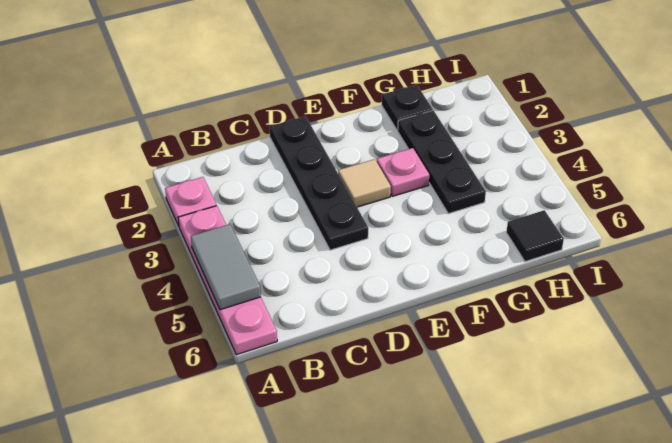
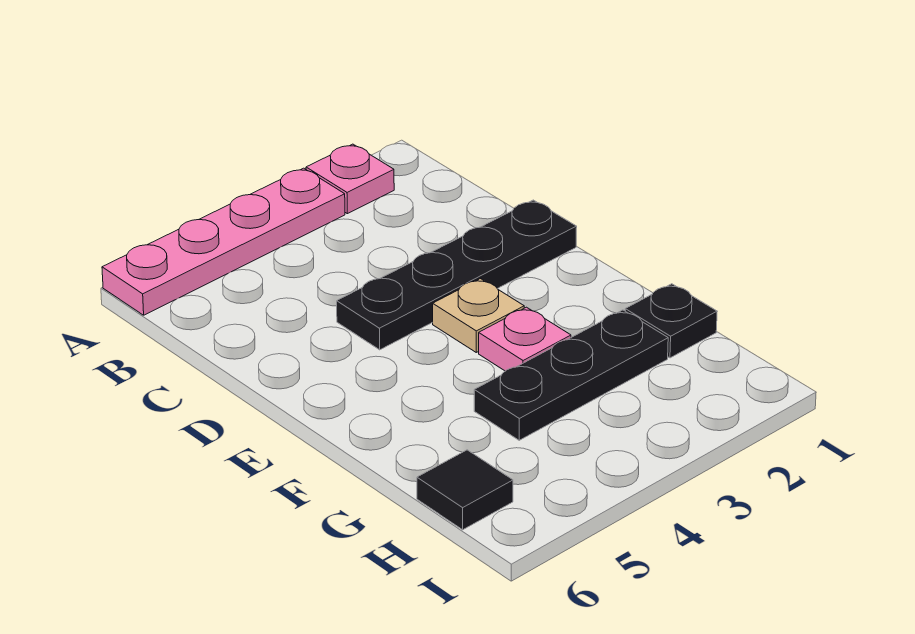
grey tile A4:A5 level 2 -> none
tan tile E3 level 1 -> tan plate E3 level 1

